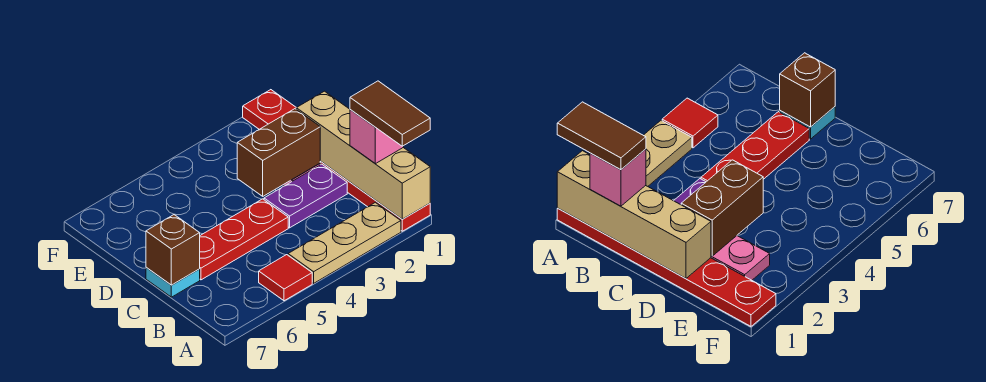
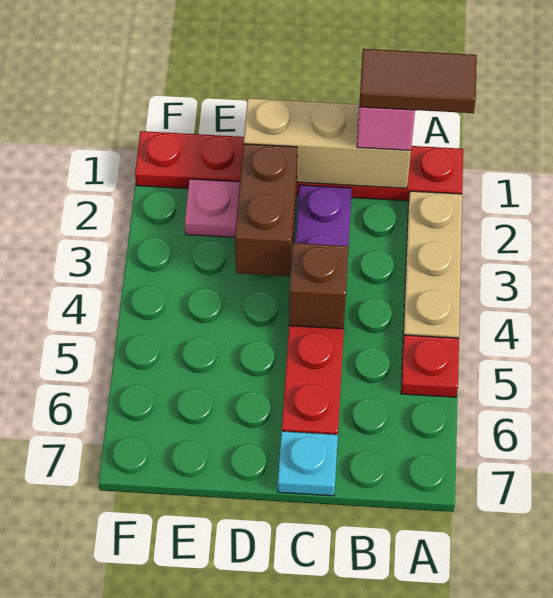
tan brick A1:D1 level 2 -> tan brick B1:D1 level 2
red tile A5 level 1 -> red plate A5 level 1
brown brick C7 level 2 -> brown brick C4 level 2

